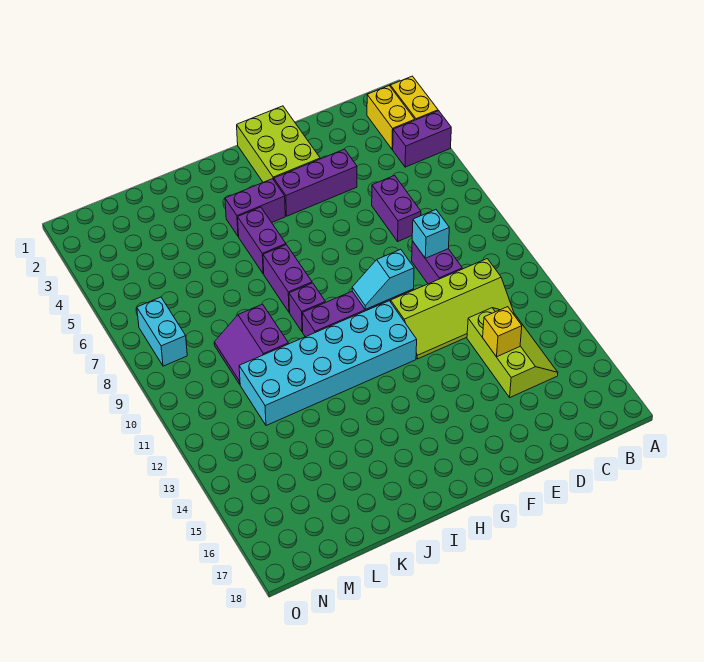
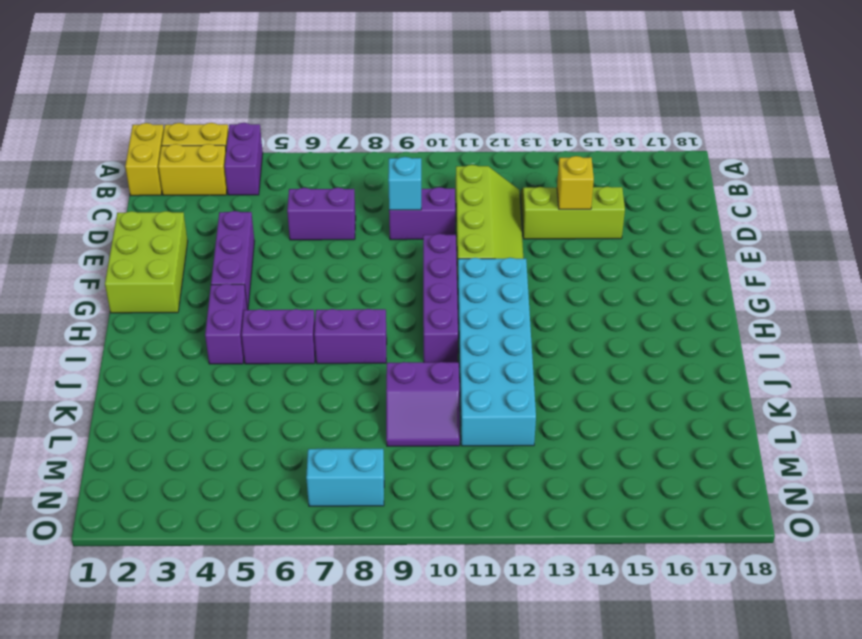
none -> yellow brick A1:B1 level 1
lime brick F1:G3 level 1 -> lime brick E1:G2 level 1
cyan slope F10:G10 level 2 top F -> none
purple brick I9 level 1 -> none

